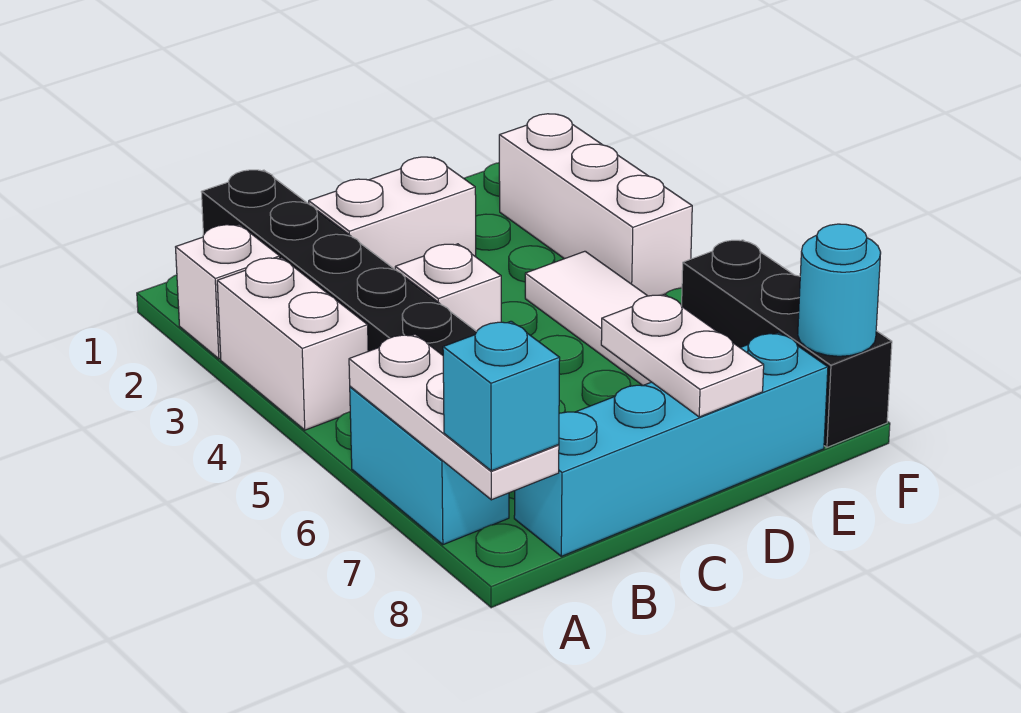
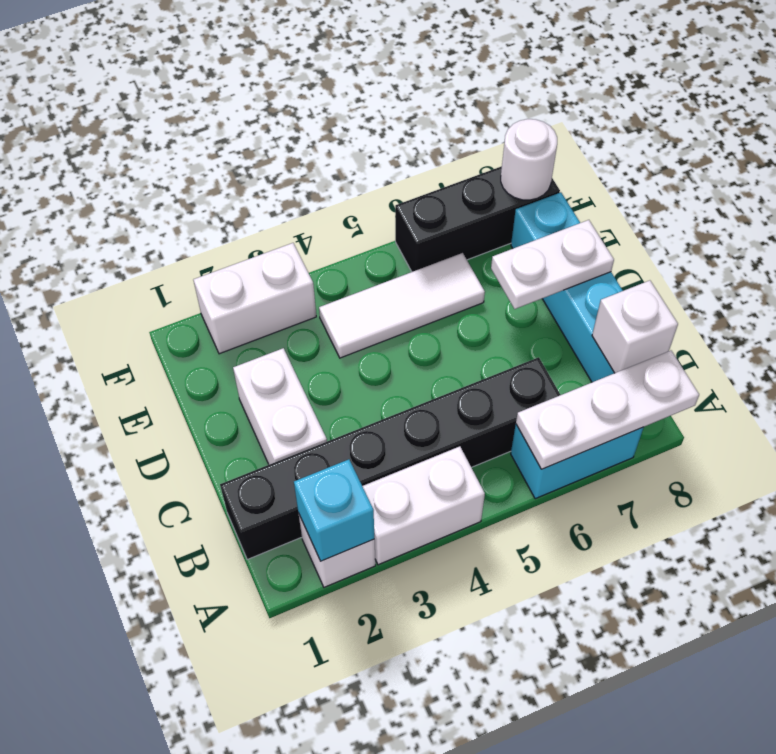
cyan brick A8 level 3 -> cyan brick A2 level 2
white brick C4 level 1 -> white brick B8 level 2
white brick F2:F4 level 1 -> white brick F2:F3 level 1
cyan round brick F8 level 2 -> white round brick F8 level 2

